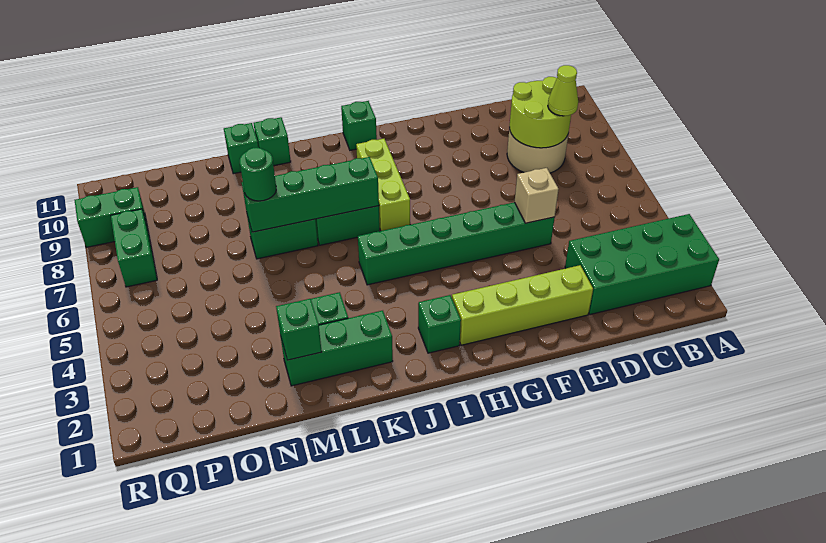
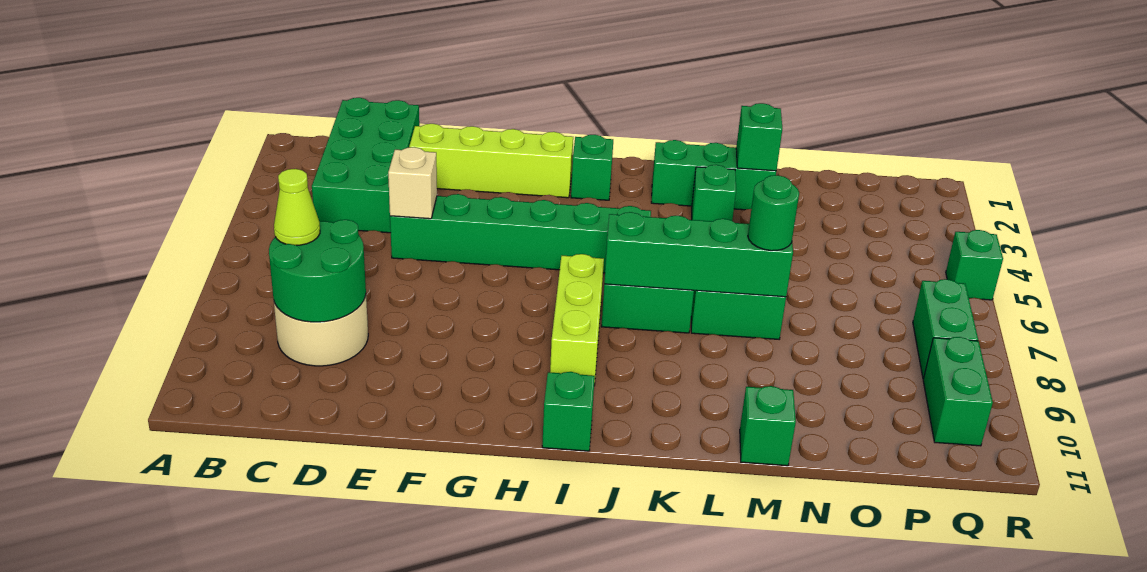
green brick A2:D3 level 1 -> green brick C1:D4 level 1
lime round brick C8:D9 level 2 -> green round brick C8:D9 level 2
green brick L11 level 1 -> green brick R5 level 1
green brick Q9:R9 level 1 -> green brick Q9:Q10 level 1

